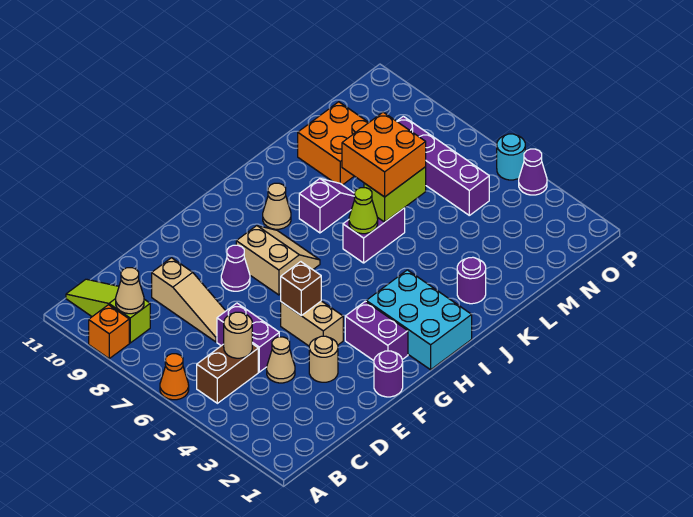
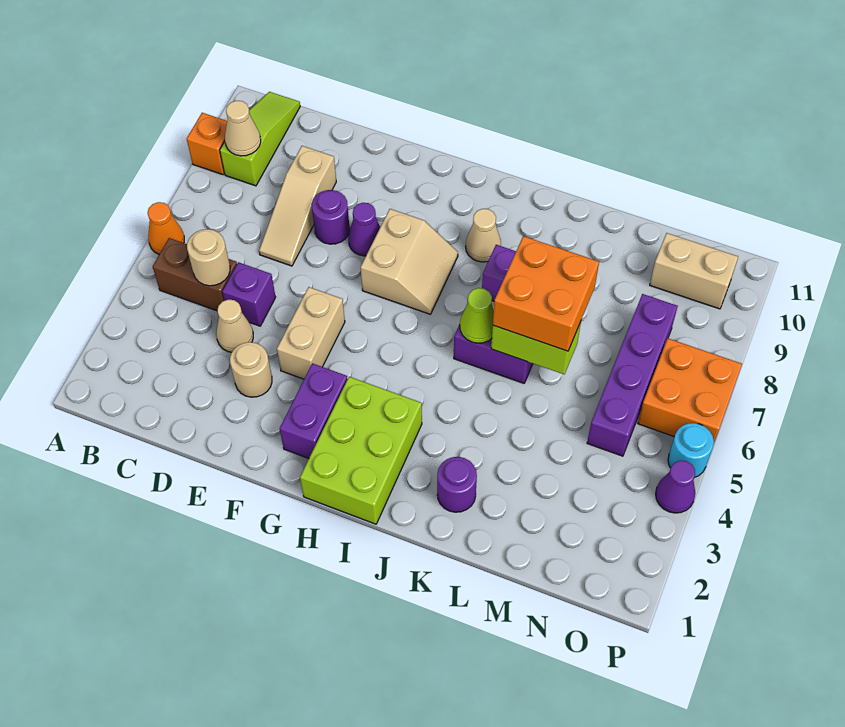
purple brick D5:D6 level 1 -> purple brick D5 level 1
purple round brick F1 level 1 -> purple round brick E8 level 1
brown brick F5 level 2 -> none
cyan brick H1:I3 level 1 -> lime brick H1:I3 level 1
orange brick L9:M10 level 1 -> orange brick O6:P7 level 1
none -> tan brick N10:O10 level 1

